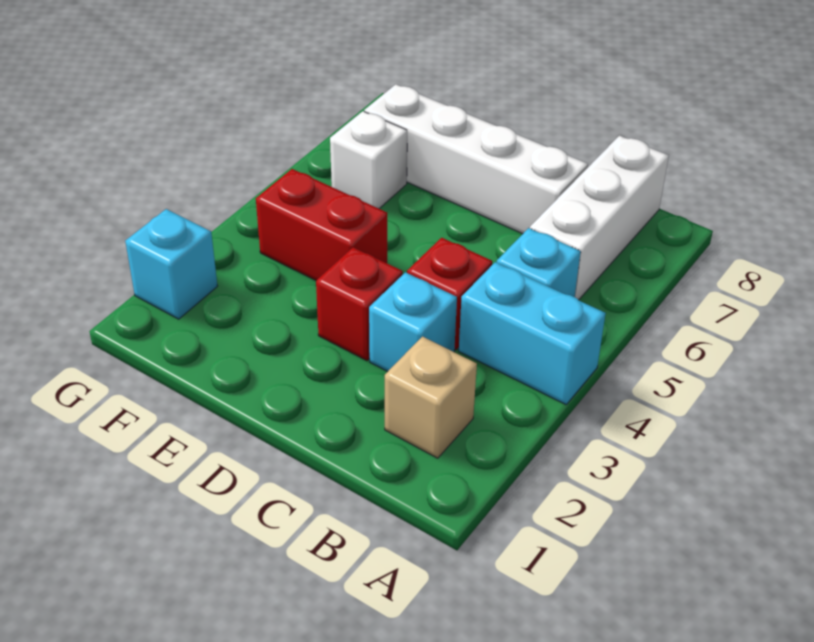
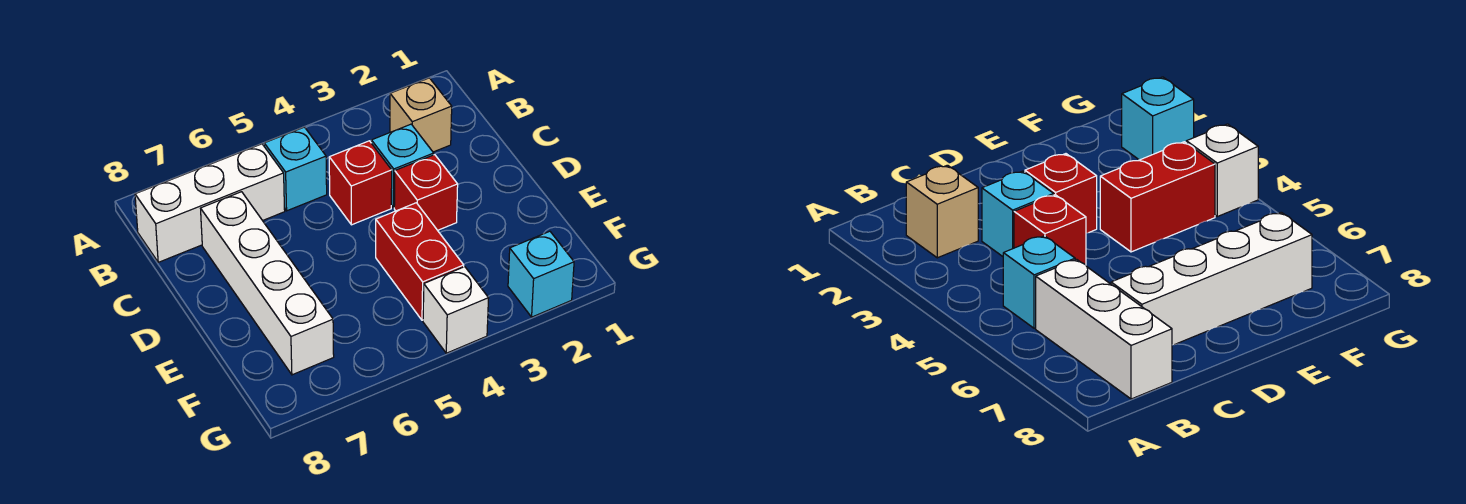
cyan brick A4:B4 level 1 -> none
white brick F6 level 1 -> white brick G4 level 1

